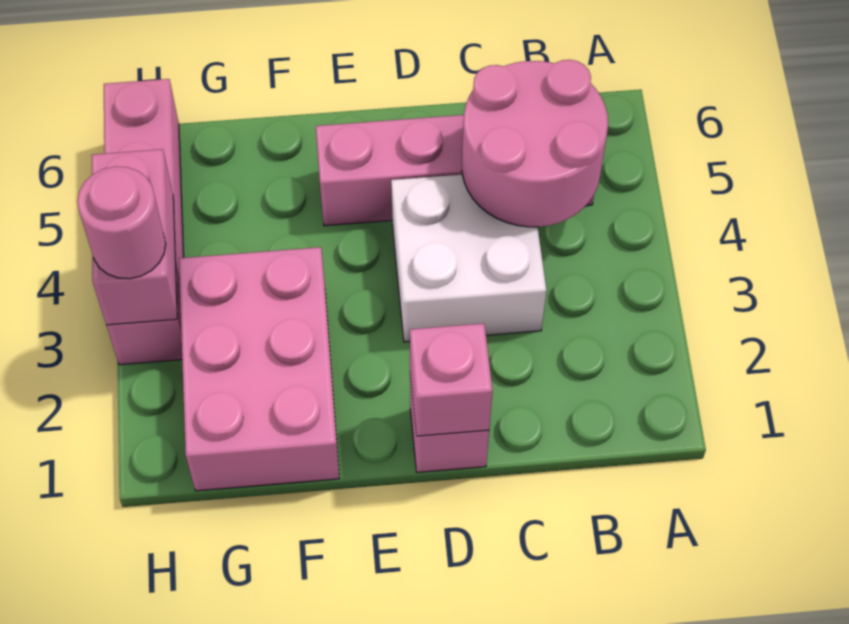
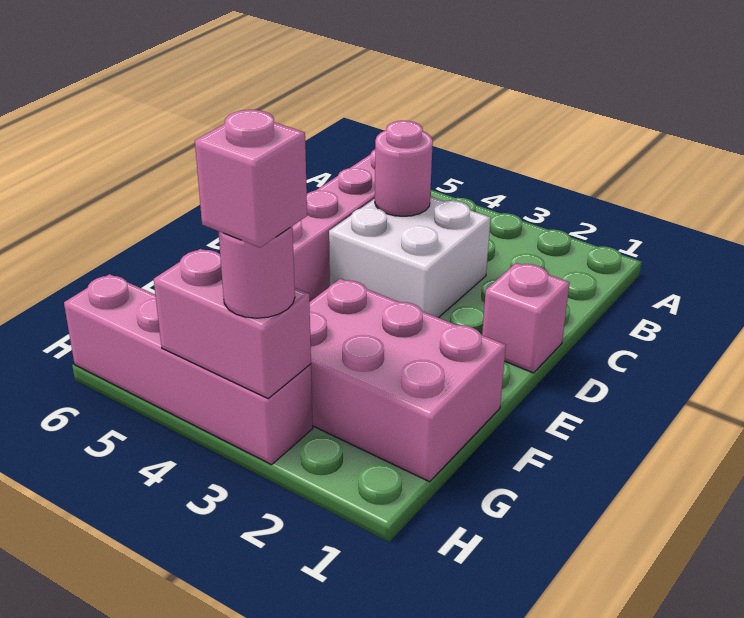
pink round brick B4:C5 level 2 -> pink round brick C4 level 2
pink brick D1 level 2 -> pink brick H3 level 4

